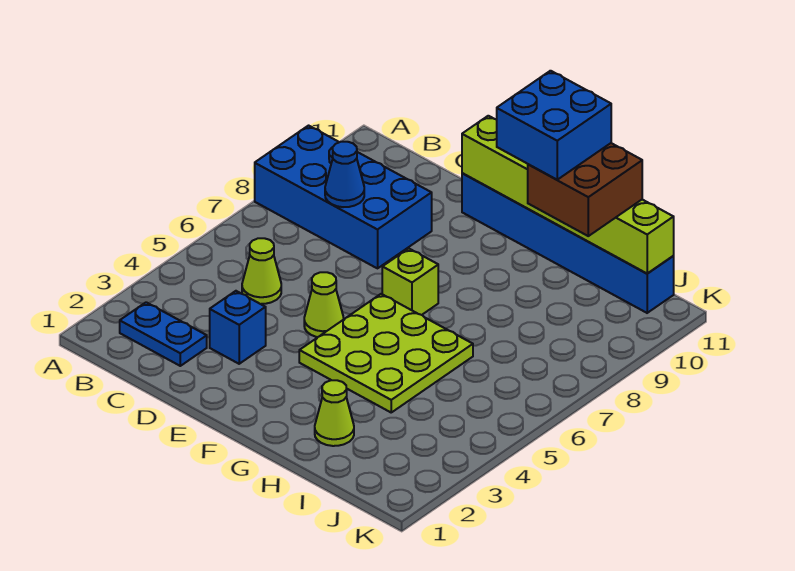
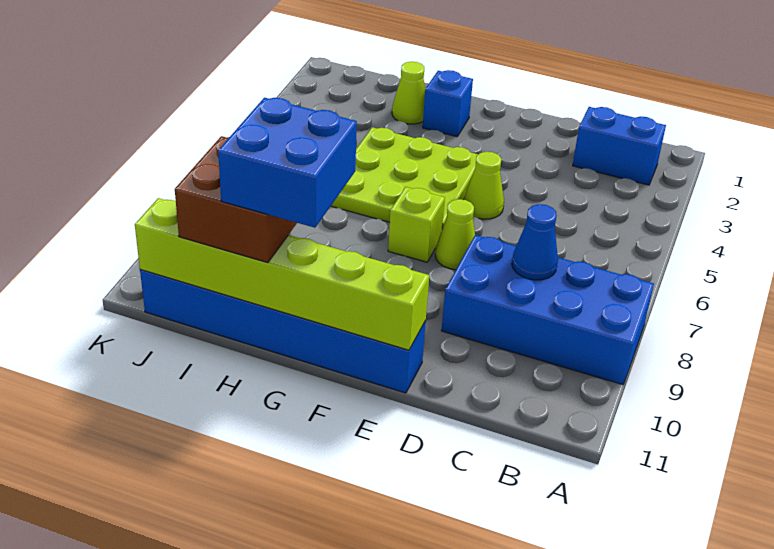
blue plate B2:C2 level 1 -> blue brick B2:C2 level 1
lime cone C5 level 1 -> lime cone E7 level 1
blue brick D3 level 1 -> blue brick G2 level 1

